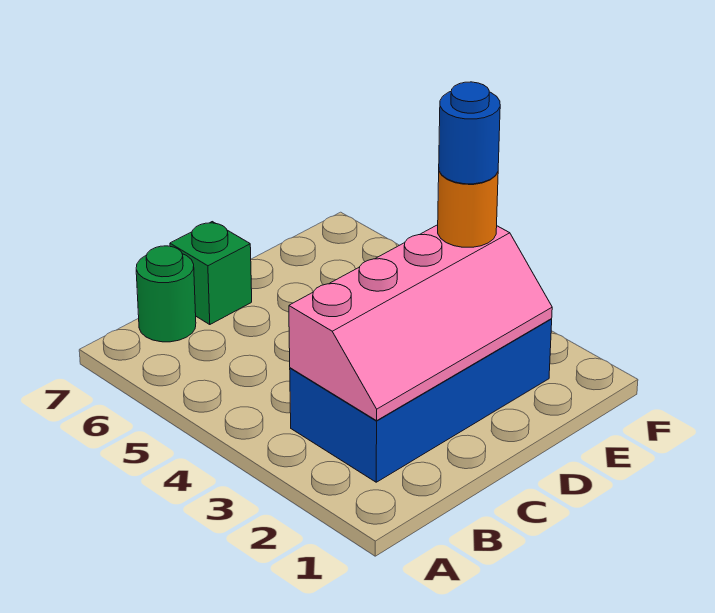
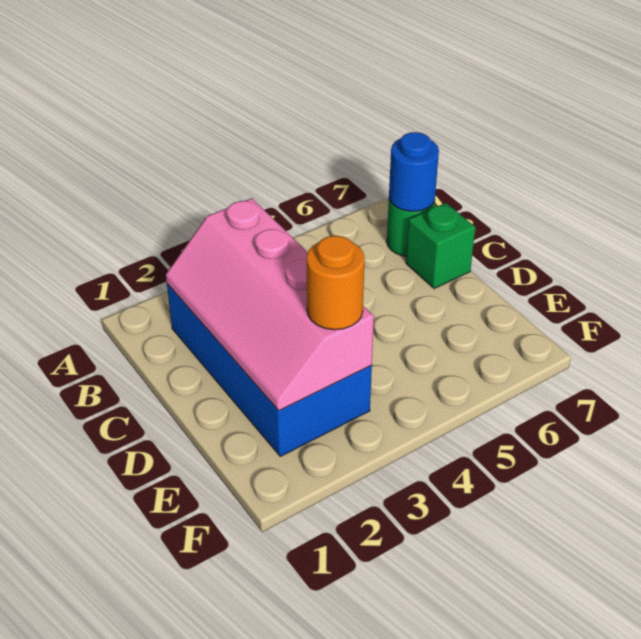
blue round brick E3 level 4 -> blue round brick B7 level 2

